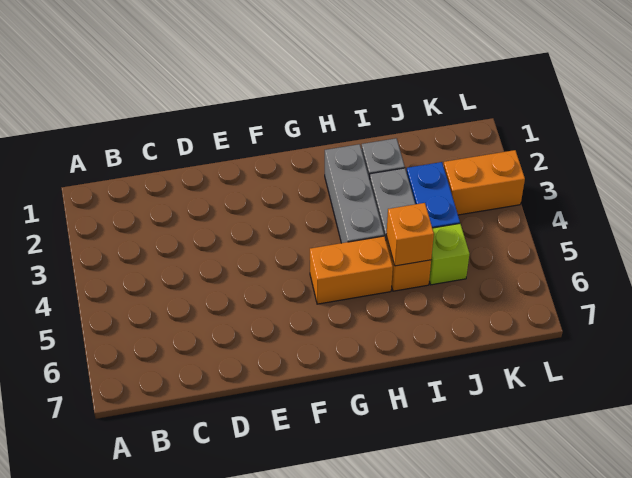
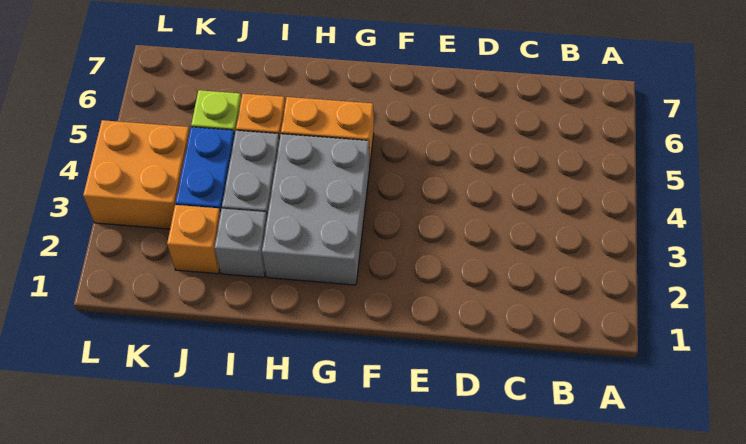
grey brick H2:H4 level 1 -> grey brick G2:H4 level 1
orange brick I5 level 2 -> orange brick J2 level 1
orange brick K3:L3 level 1 -> orange brick K3:L4 level 1

